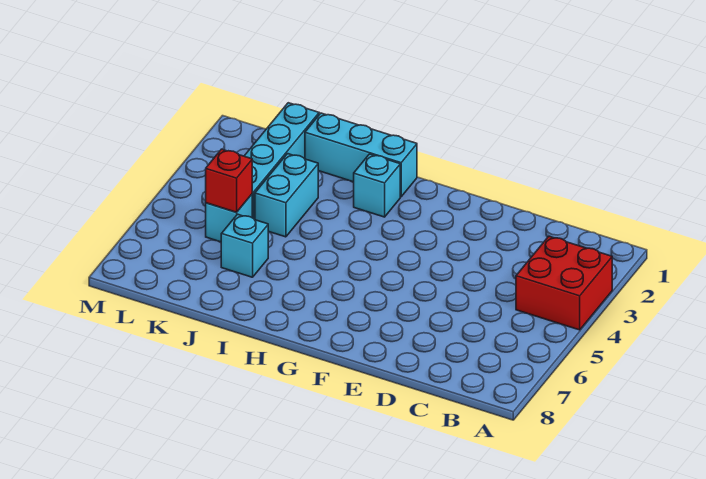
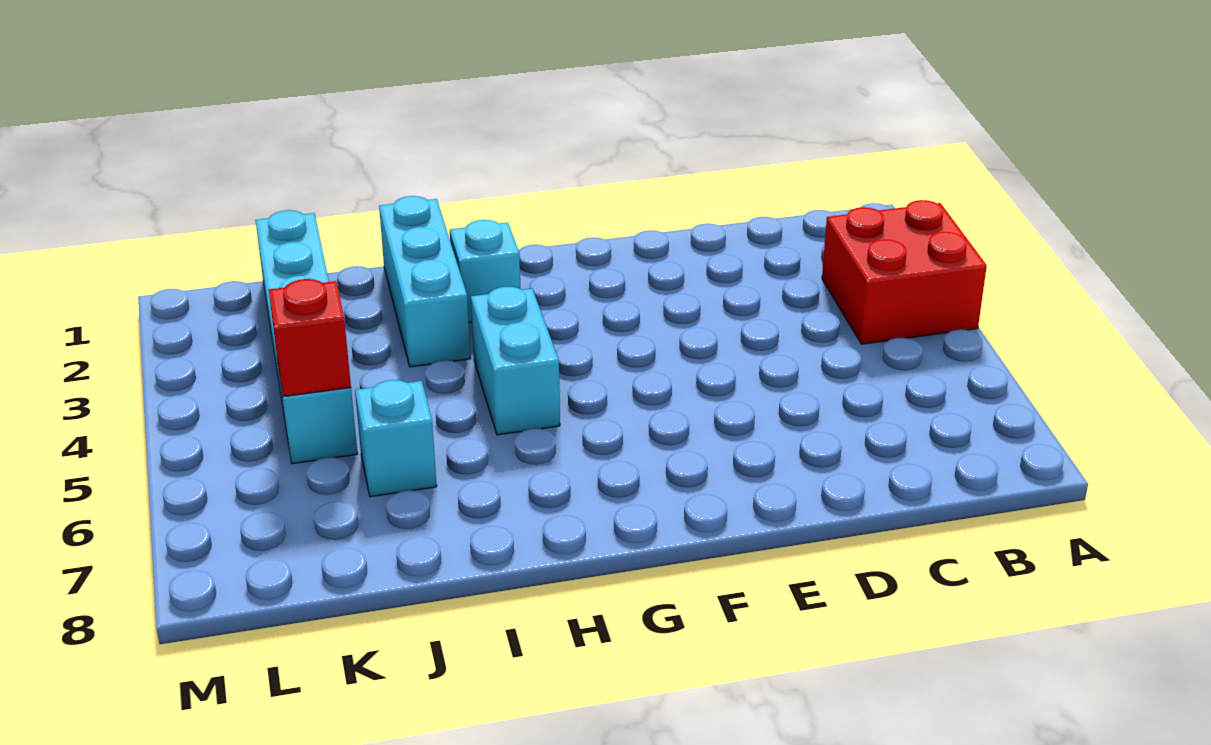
cyan brick H1:J1 level 1 -> cyan brick I1:I3 level 1
cyan brick J3:J4 level 1 -> cyan brick H4:H5 level 1

